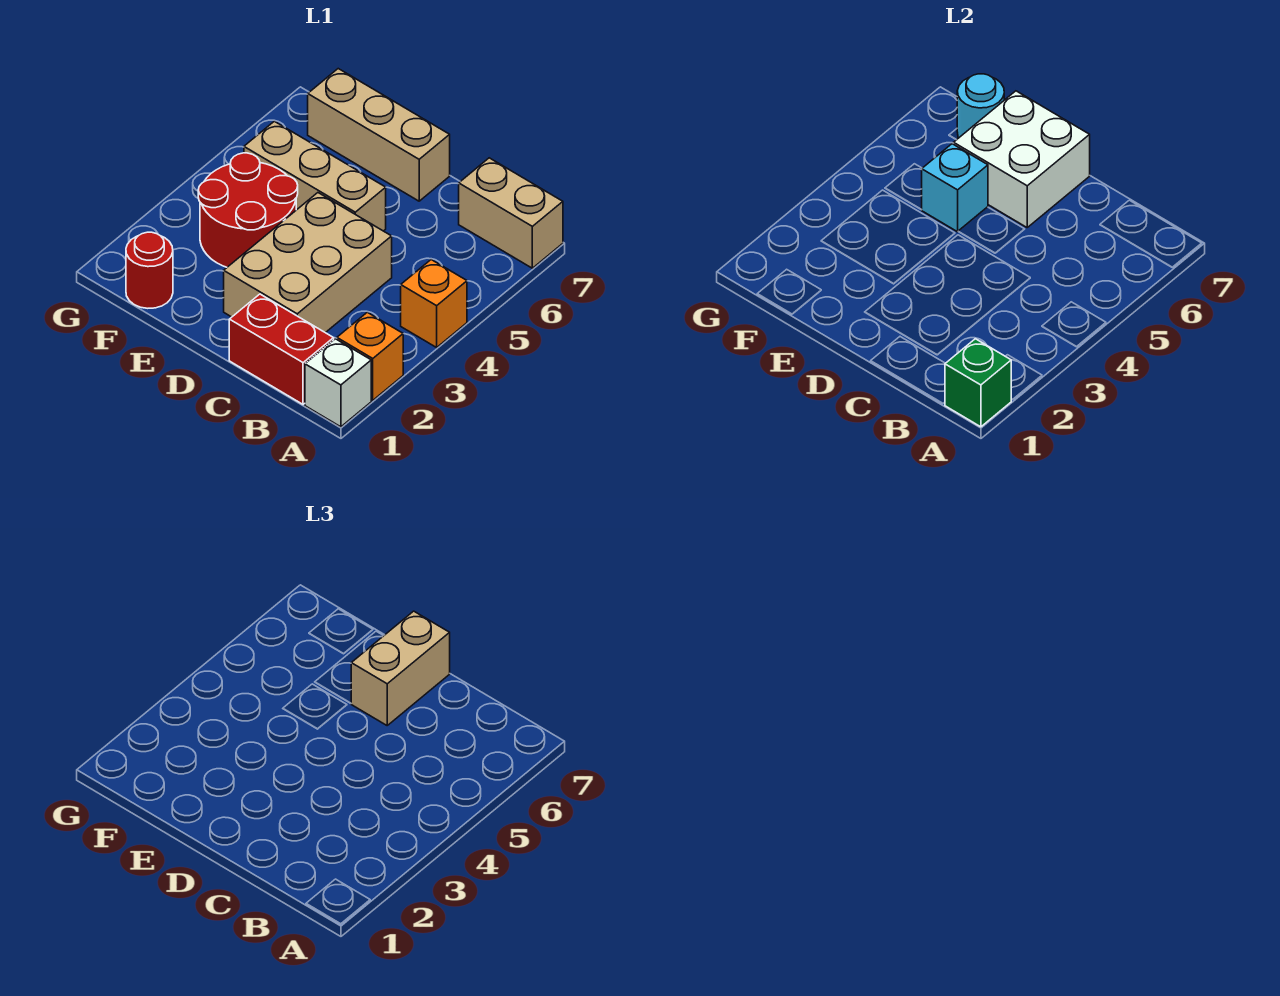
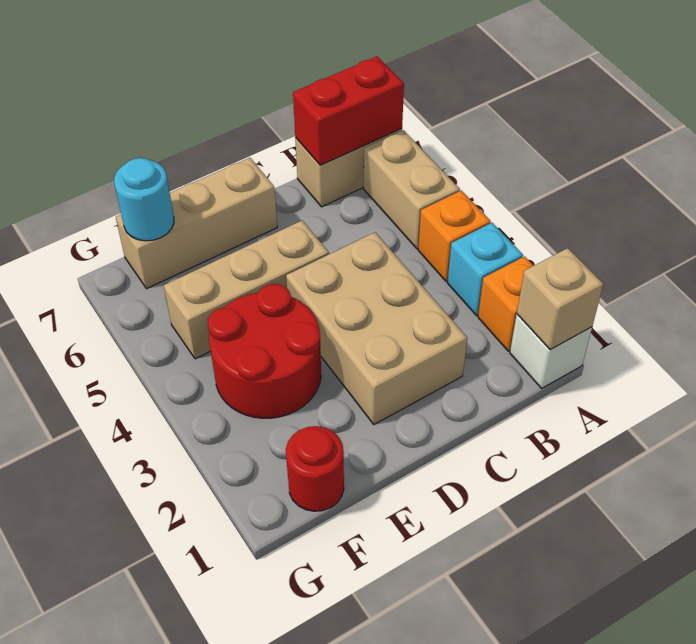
green brick A1 level 2 -> tan brick A1 level 2
red brick B1:C1 level 1 -> red brick A7:B7 level 2
white brick D6:E7 level 2 -> none
tan brick D6:D7 level 3 -> tan brick A5:A6 level 1
cyan brick E5 level 2 -> cyan brick A3 level 1

